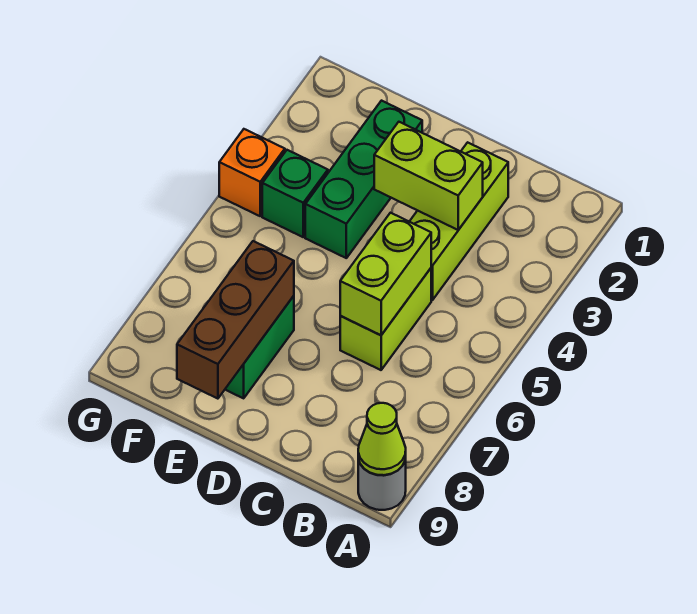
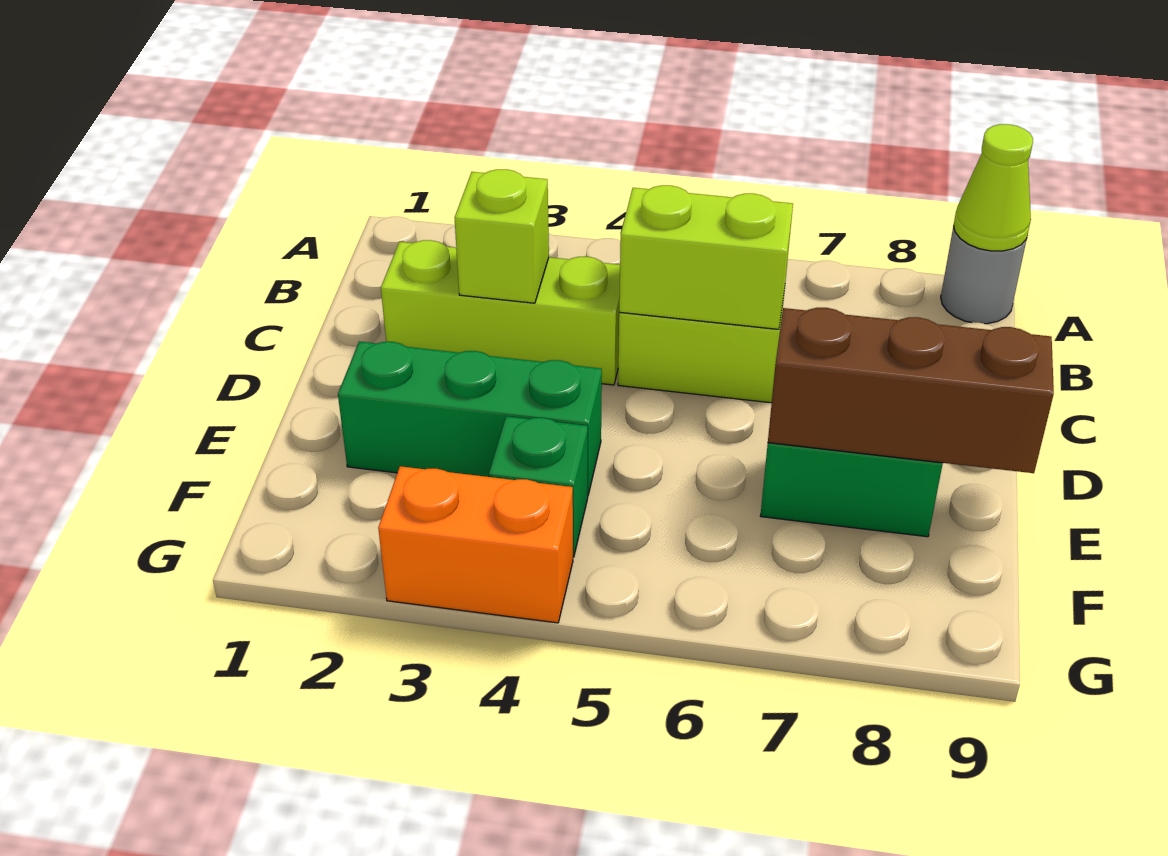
lime brick C3:D3 level 2 -> lime brick C3 level 2
orange brick G4 level 1 -> orange brick G3:G4 level 1

